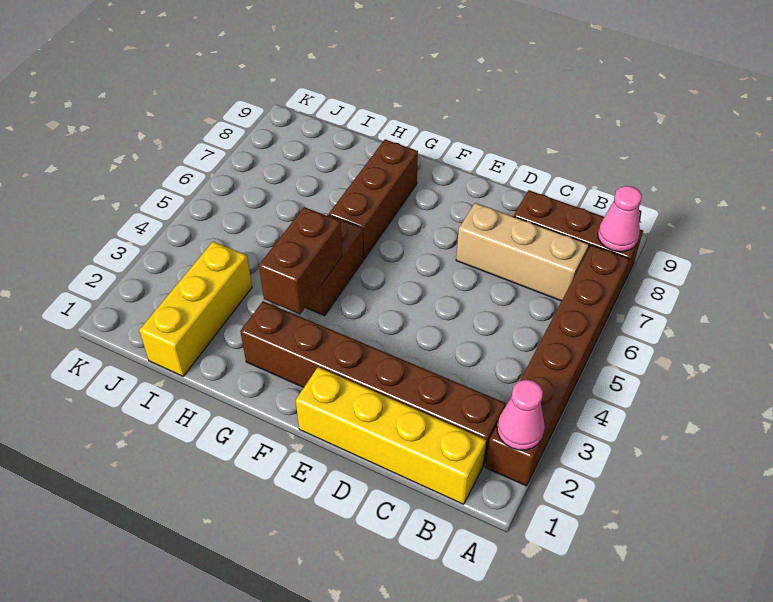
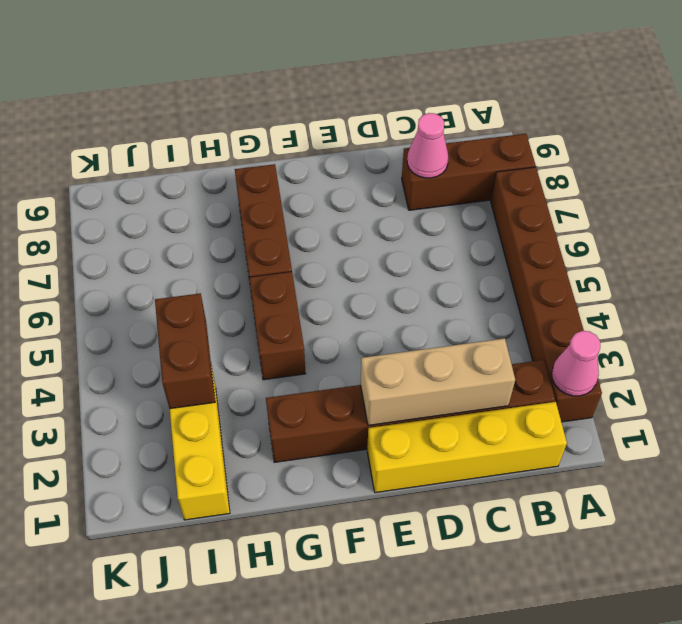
pink cone A8 level 2 -> pink cone C8 level 2
tan brick B7:D7 level 1 -> tan brick C2:E2 level 2
brown brick G3:G4 level 2 -> brown brick I3:I4 level 2

